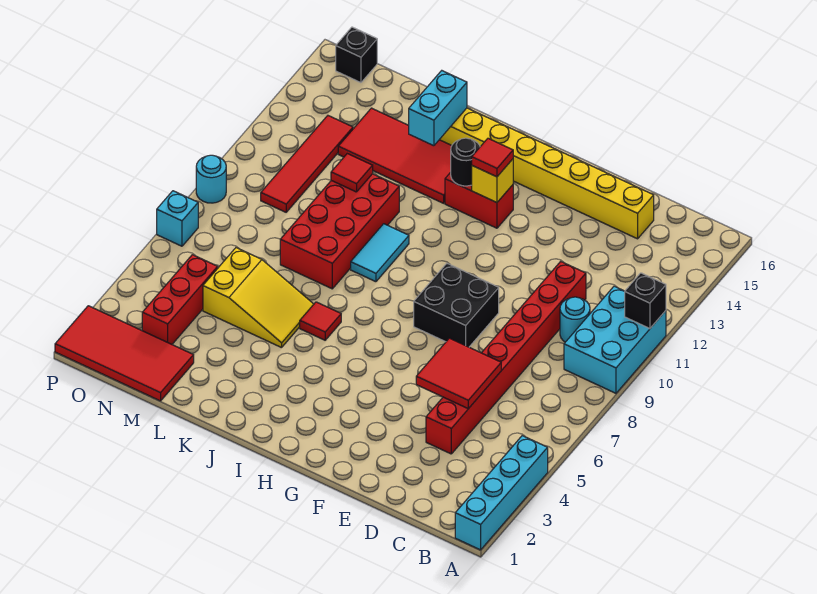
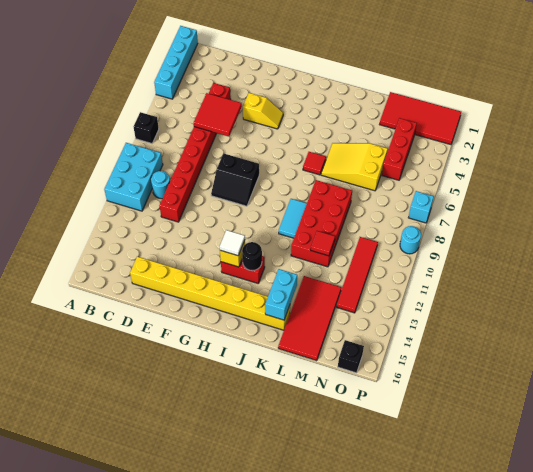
black brick A11 level 2 -> black brick A7 level 1
none -> yellow slope F4:G4 level 1 top F
black brick F8:G9 level 1 -> black slope F8:G9 level 1 top 8
red tile H13 level 3 -> white tile H13 level 3
red tile J13:M14 level 1 -> red tile L13:M16 level 1

